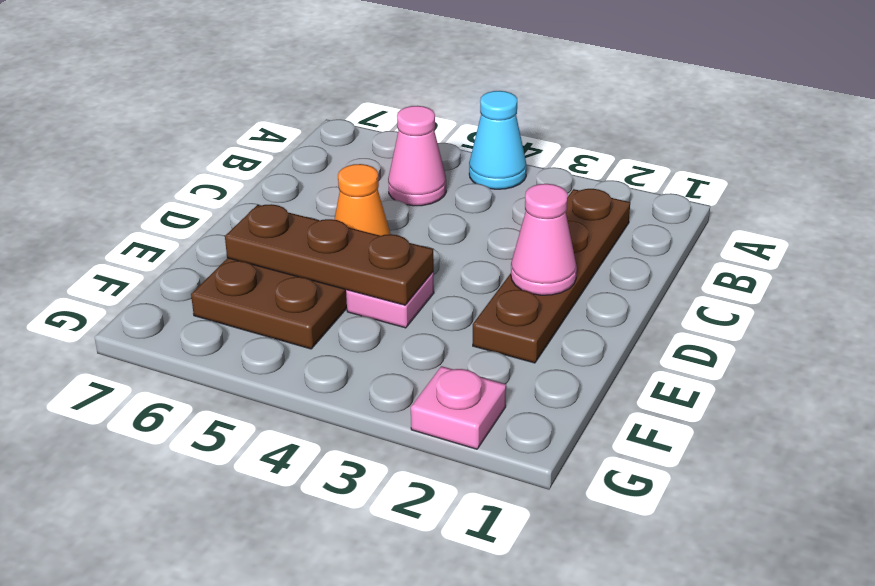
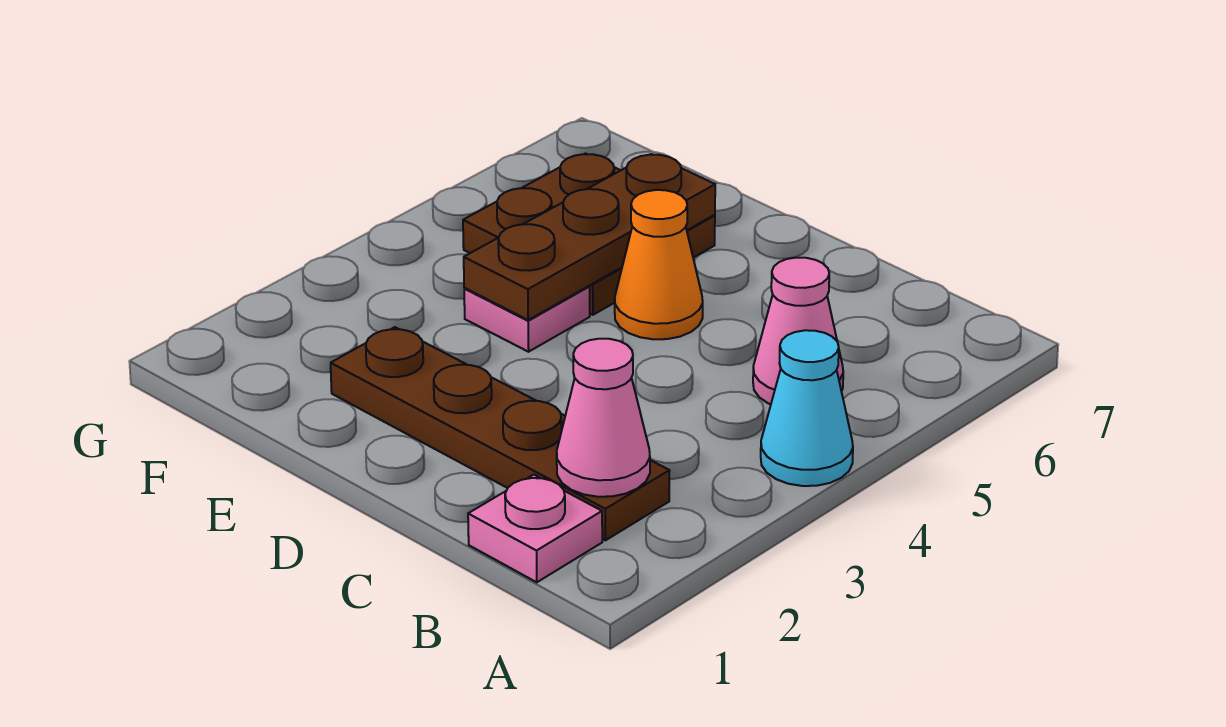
pink cone D2 level 2 -> pink cone B2 level 2
pink plate G2 level 1 -> pink plate B1 level 1

